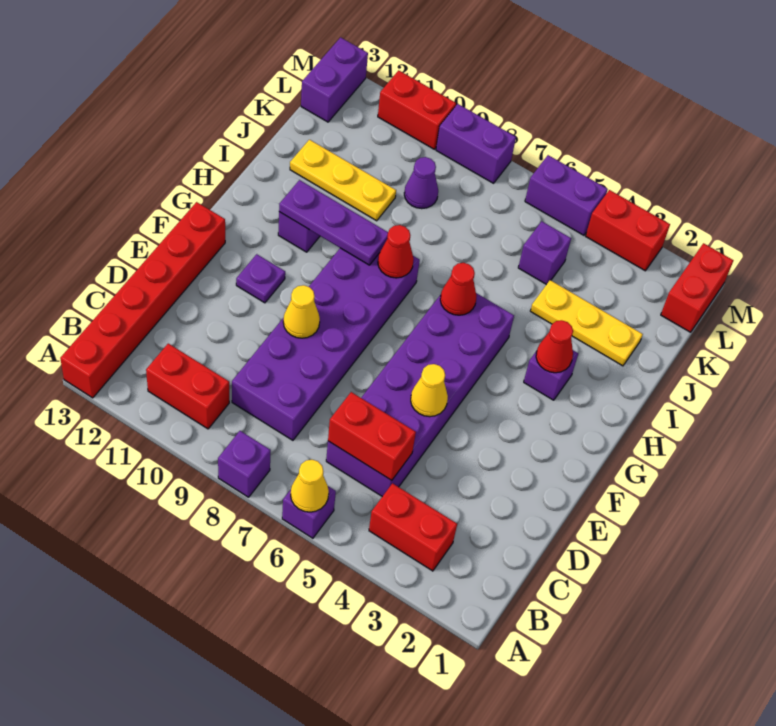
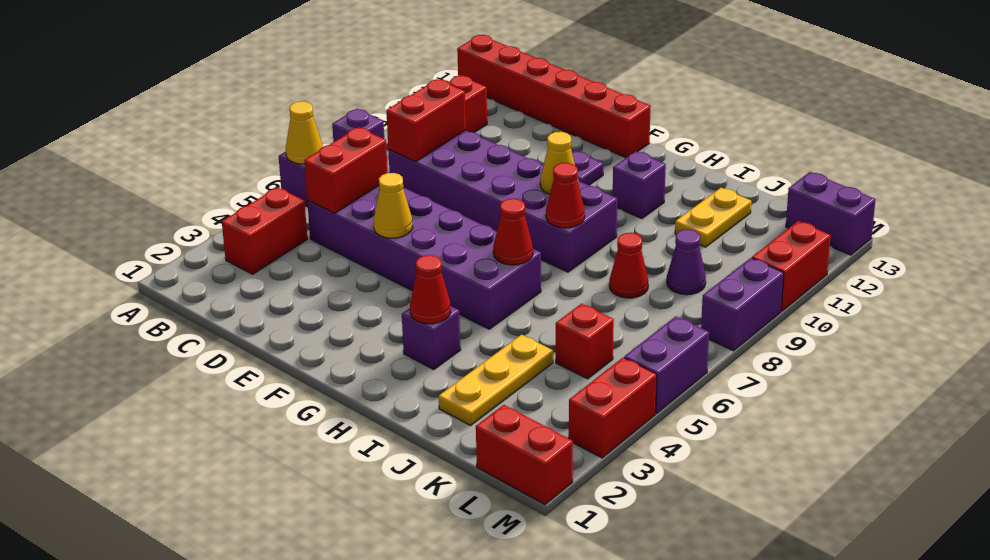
none -> red brick C8:C9 level 2
yellow cone E9 level 2 -> yellow cone G9 level 2
purple plate H9:H11 level 2 -> none
none -> red cone J8 level 1
yellow plate J10:J12 level 1 -> yellow plate J11:J12 level 1
purple brick K5 level 1 -> red brick K5 level 1

